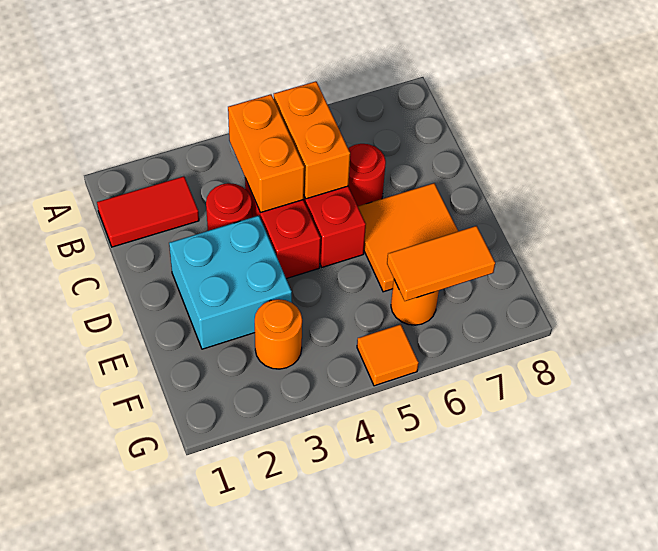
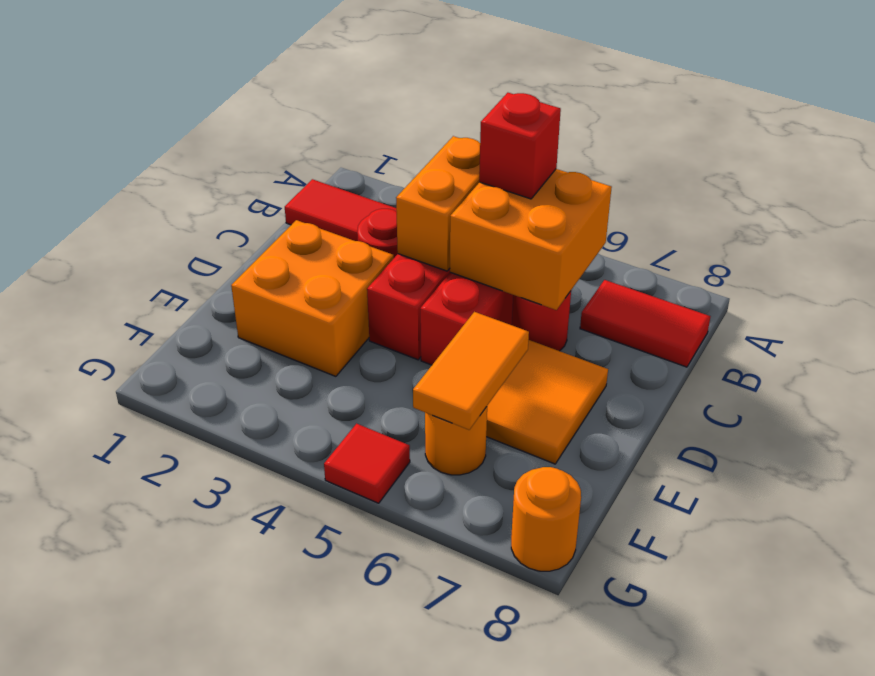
orange brick B5:C5 level 2 -> orange brick B5:C6 level 2
none -> red brick B5 level 3
none -> red tile B7:B8 level 1
cyan brick D2:E3 level 1 -> orange brick D2:E3 level 1
orange round brick F3 level 1 -> orange round brick G8 level 1
orange tile F6:F7 level 2 -> orange tile E6:F6 level 2
orange tile G5 level 1 -> red tile G5 level 1

